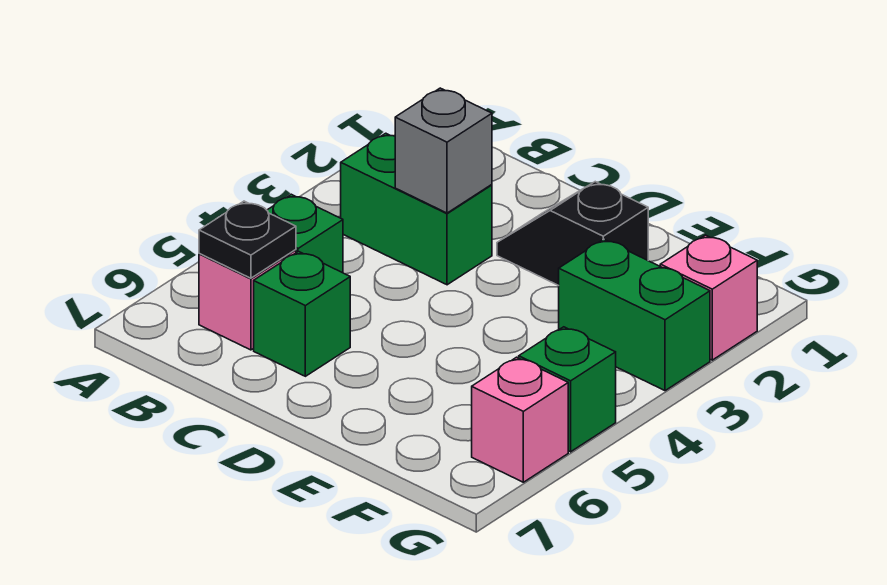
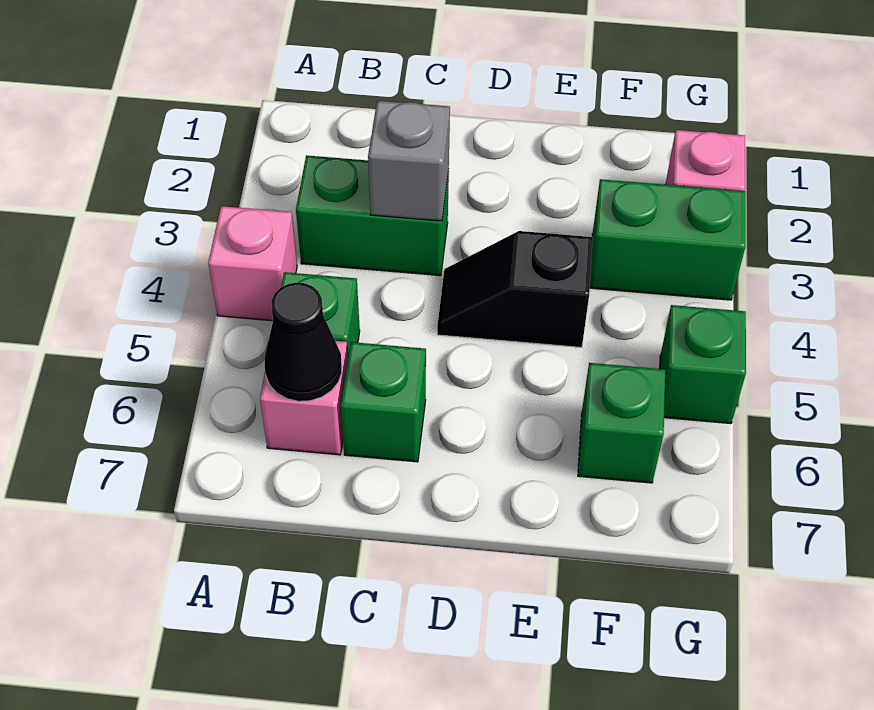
black plate B6 level 2 -> black cone B6 level 2
black slope D2:E2 level 1 top E -> black slope D4:E4 level 1 top E
none -> green brick F6 level 1
pink brick G6 level 1 -> pink brick A4 level 1

